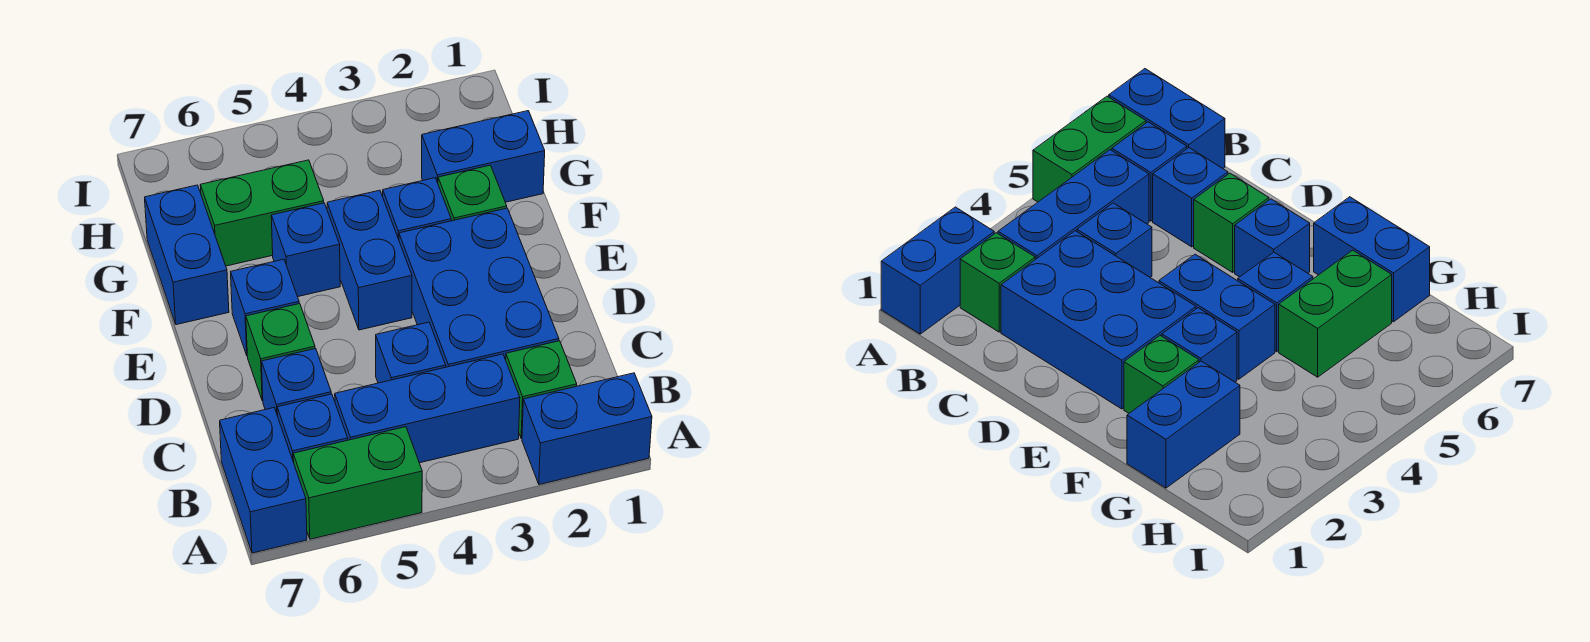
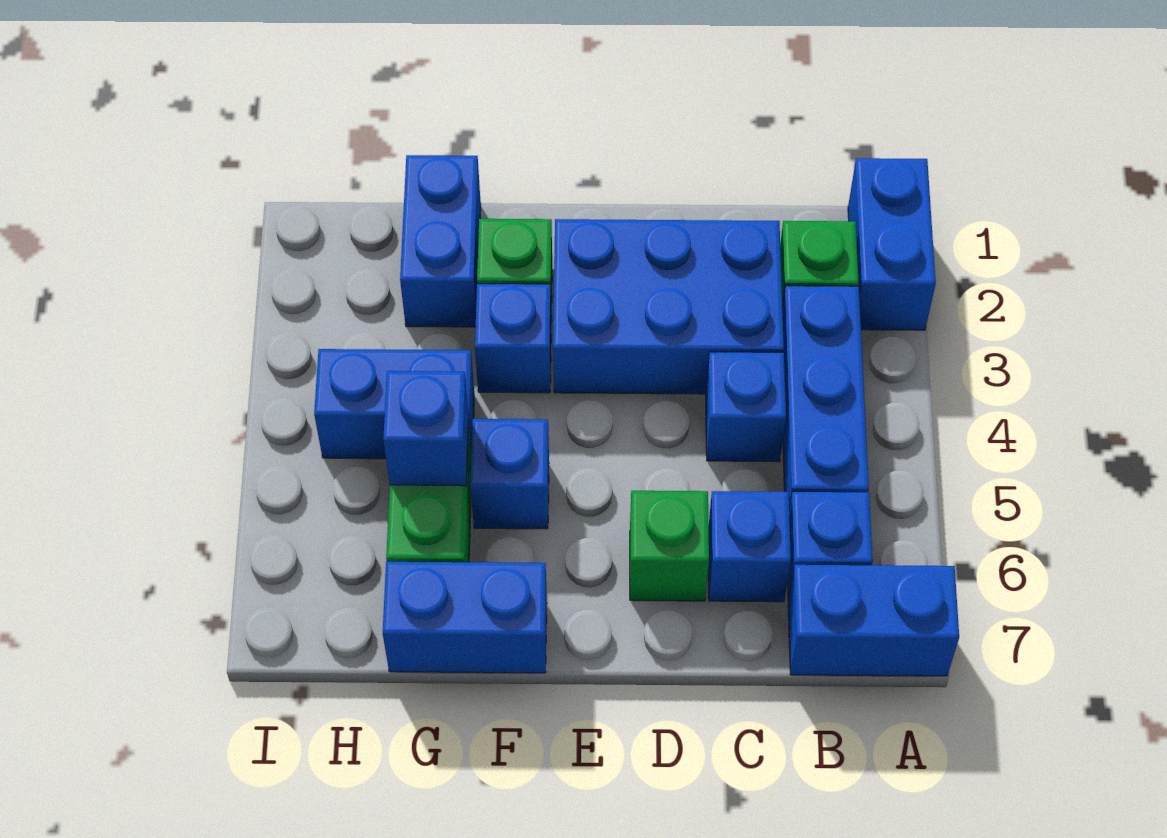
green brick A5:A6 level 1 -> none
blue brick E4:F4 level 1 -> blue brick G4:H4 level 1
blue brick E6 level 1 -> blue brick G5 level 2

